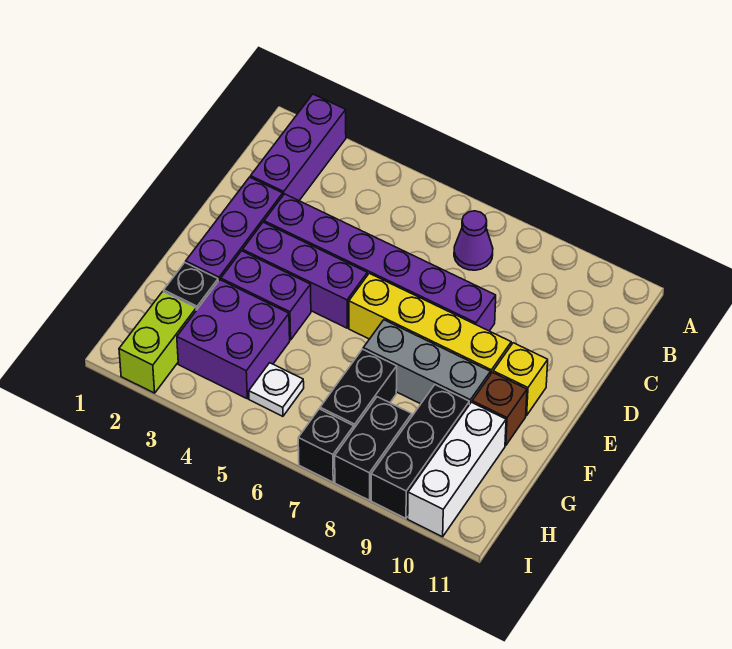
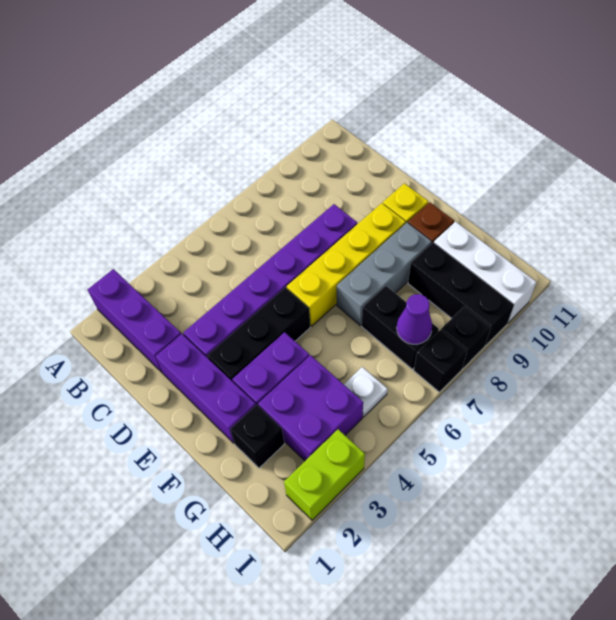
purple cone B7 level 1 -> purple cone H7 level 2
purple brick E3:E5 level 1 -> black brick E3:E5 level 1
lime brick H2:I2 level 1 -> lime brick I2:I3 level 1
black brick H8:I8 level 1 -> black brick I8 level 1

